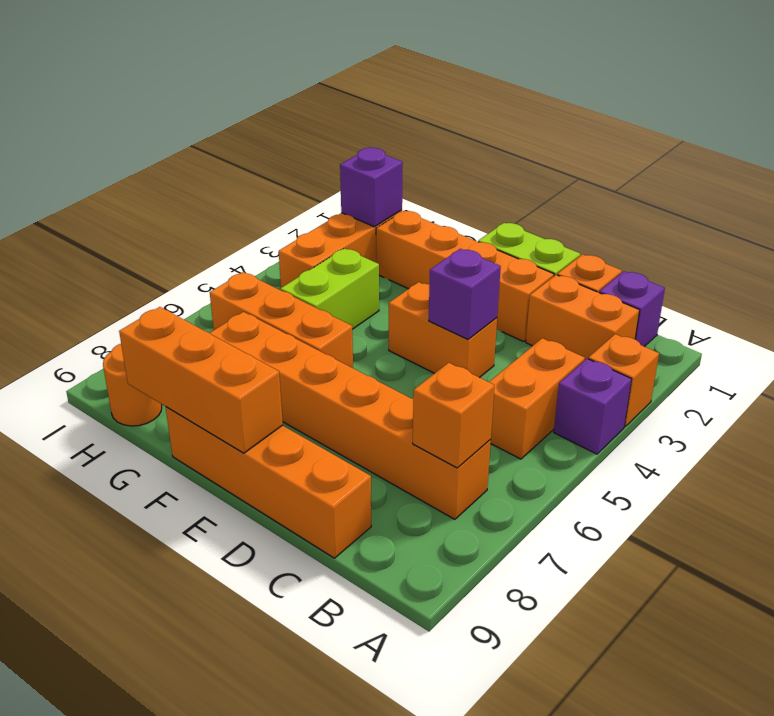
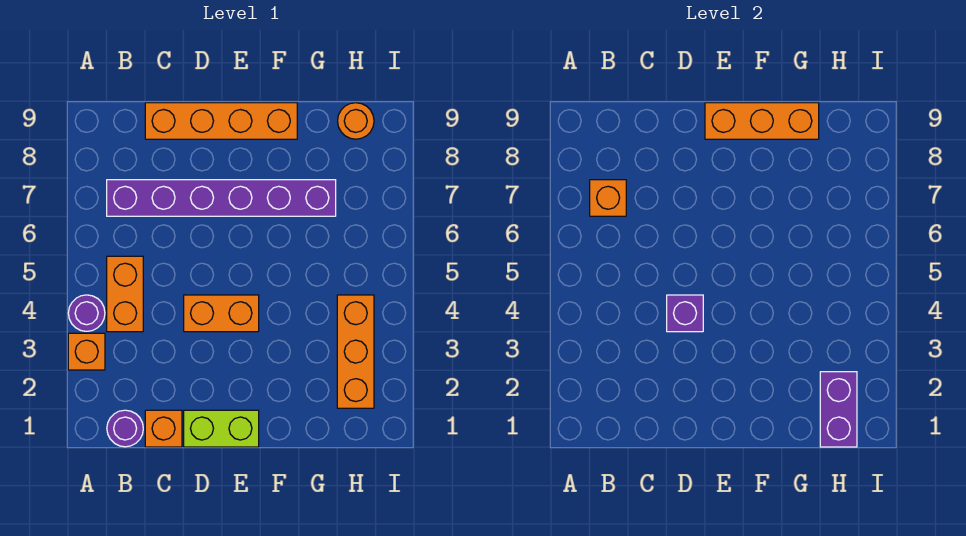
purple brick A4 level 1 -> purple round brick A4 level 1
purple brick B1 level 1 -> purple round brick B1 level 1
orange brick B2:C2 level 1 -> none
orange brick B7:G7 level 1 -> purple brick B7:G7 level 1
orange brick D2:G2 level 1 -> none
orange brick F6:H6 level 1 -> none
lime brick G4:G5 level 1 -> none
purple brick H2 level 2 -> purple brick H1:H2 level 2

